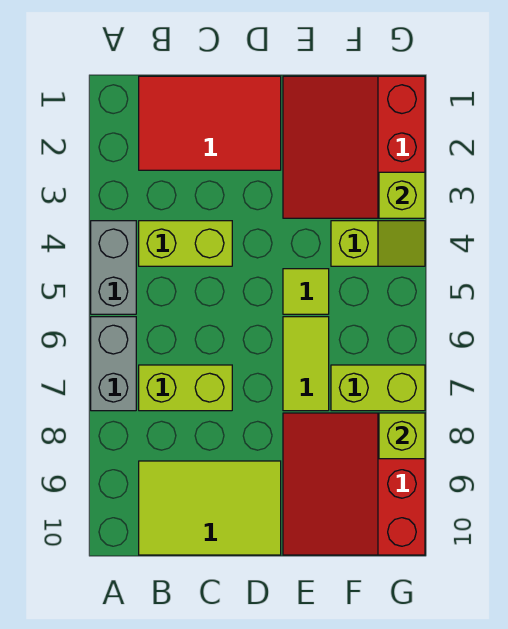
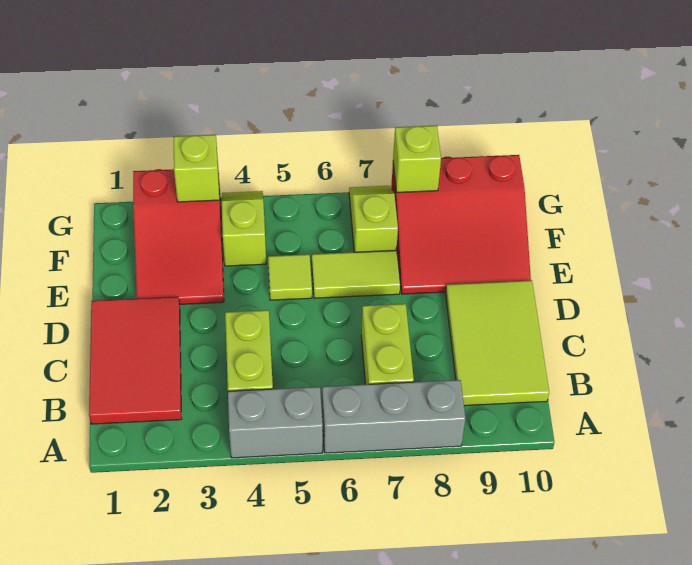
grey brick A6:A7 level 1 -> grey brick A6:A8 level 1
red slope E1:G3 level 1 top G -> red slope E2:G3 level 1 top G
lime brick F7:G7 level 1 -> lime slope F7:G7 level 1 top F

